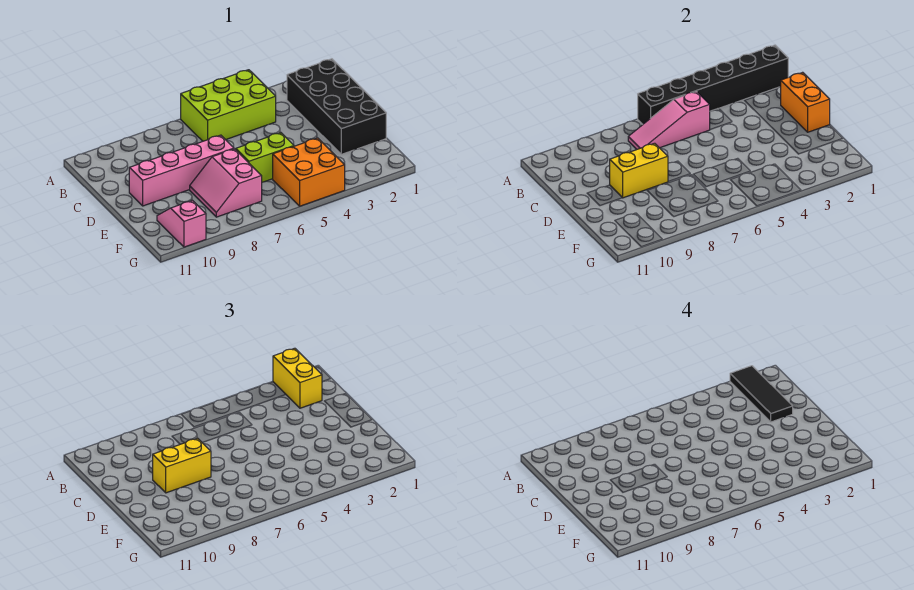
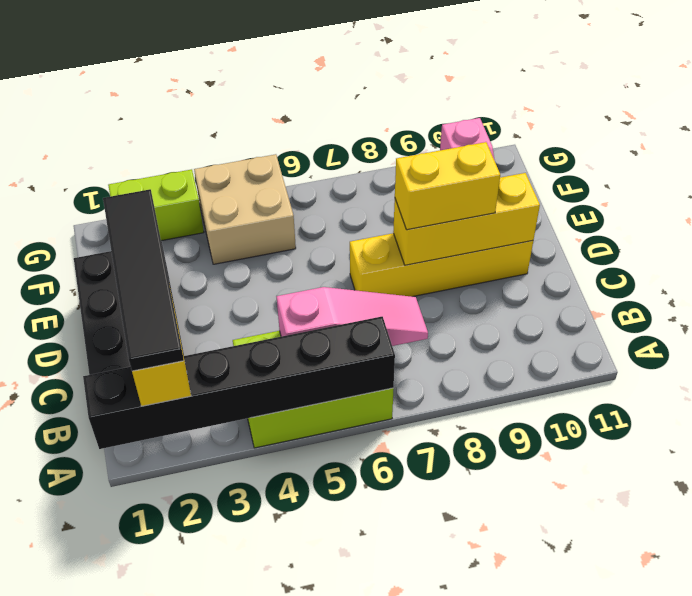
black tile A2:C2 level 4 -> black tile A2:D2 level 4
orange brick C1:D1 level 2 -> none
pink brick D7:D10 level 1 -> yellow brick D7:D10 level 1
yellow brick D8:D9 level 2 -> yellow brick D8:D10 level 2
lime brick E5:E6 level 1 -> lime brick G2:G3 level 1
pink slope E7:F8 level 1 top 7 -> none
orange brick F4:G5 level 1 -> tan brick F4:G5 level 1

